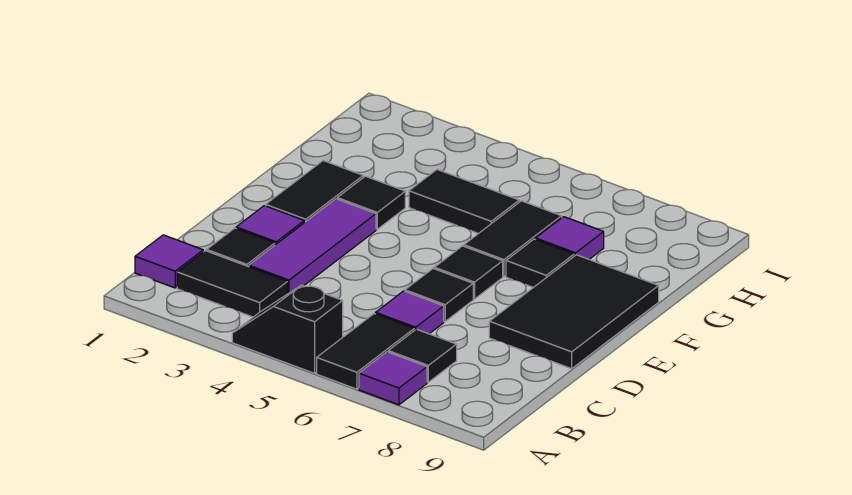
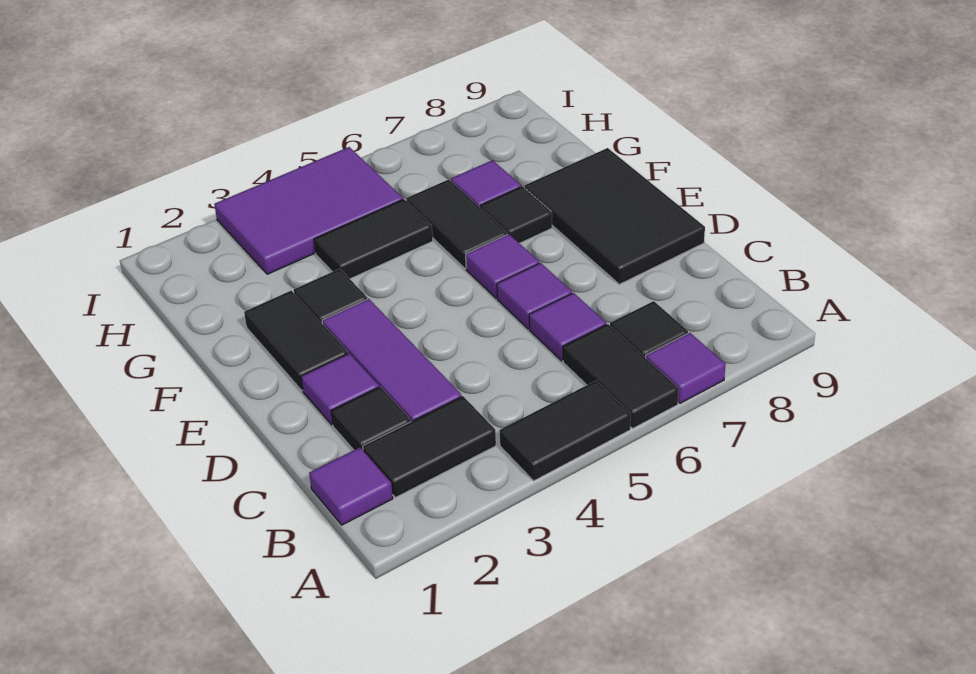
black slope A4:A5 level 1 top 5 -> black tile A4:A5 level 1
black tile D6 level 1 -> purple tile D6 level 1
black tile E6 level 1 -> purple tile E6 level 1
none -> purple tile H3:I5 level 1

